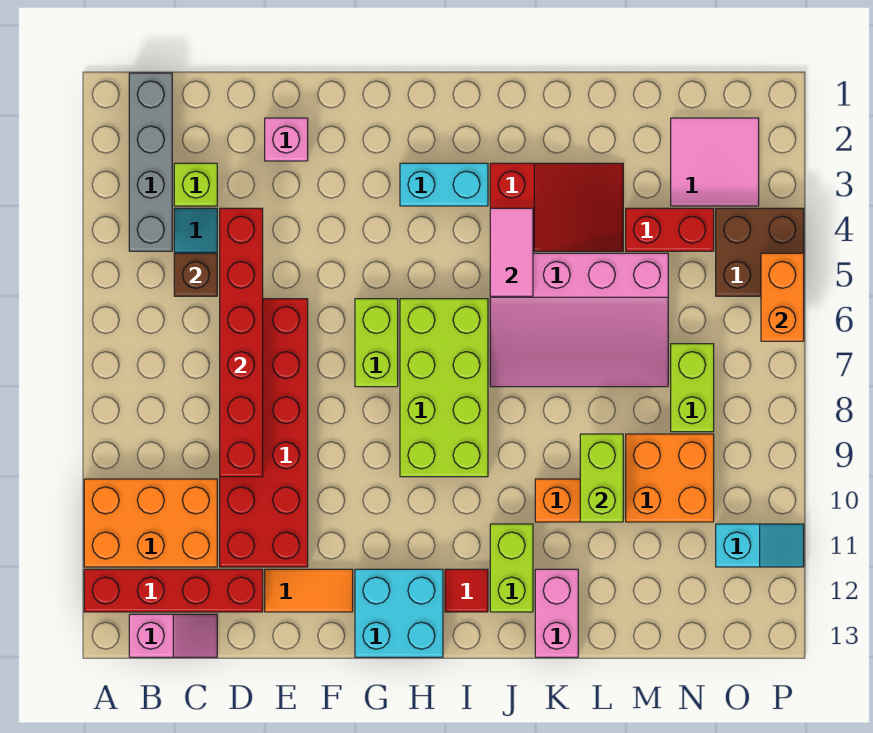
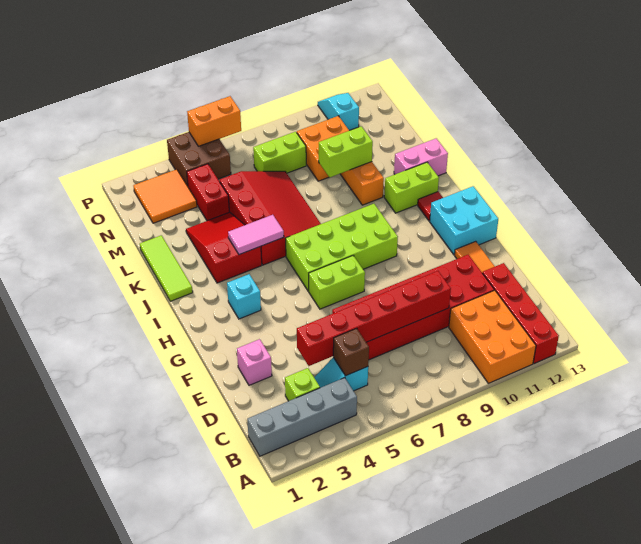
pink slope B13:C13 level 1 top B -> none
cyan brick H3:I3 level 1 -> cyan brick H3 level 1
none -> lime tile J1:L1 level 1
pink slope J5:M7 level 1 top 5 -> red slope J5:M7 level 1 top 5
pink tile N2:O3 level 1 -> orange tile N2:O3 level 1

